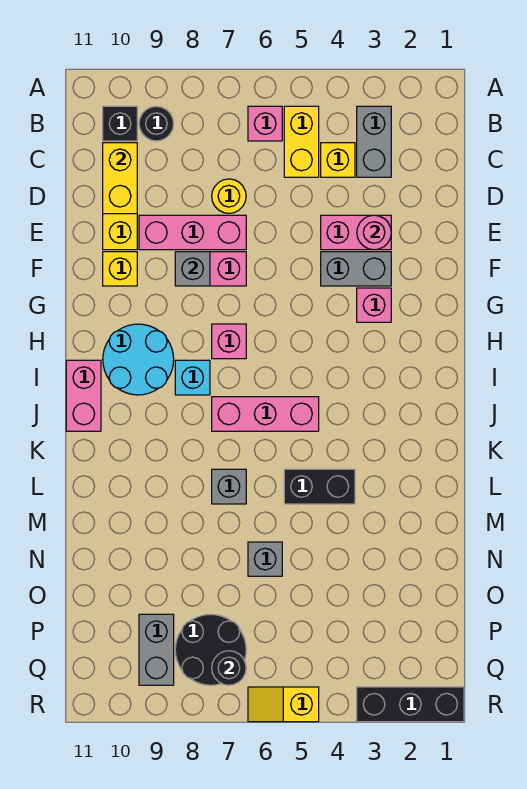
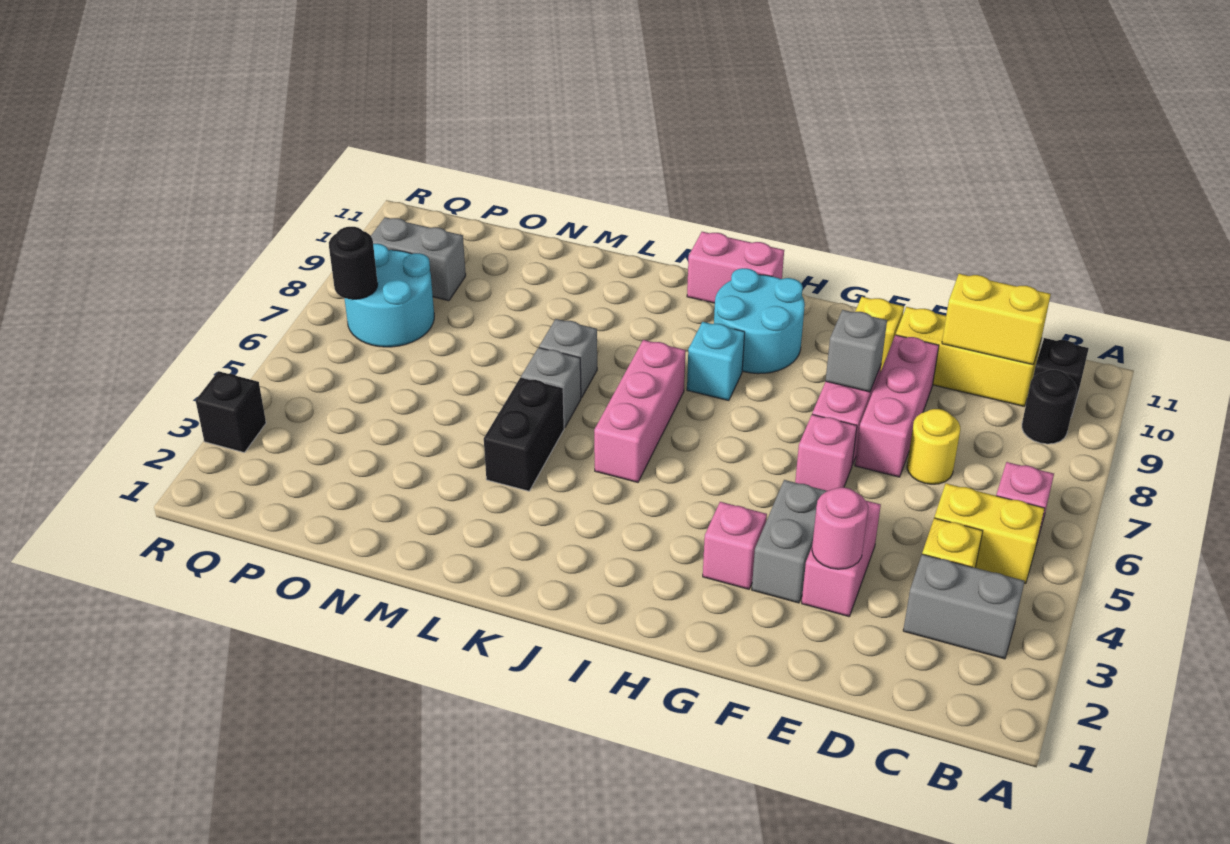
pink brick H7 level 1 -> pink brick F6 level 1
grey brick N6 level 1 -> grey brick L6 level 1
black round brick P7:Q8 level 1 -> cyan round brick P7:Q8 level 1
black brick R1:R3 level 1 -> black brick R3 level 1
yellow slope R5:R6 level 1 top 5 -> none

